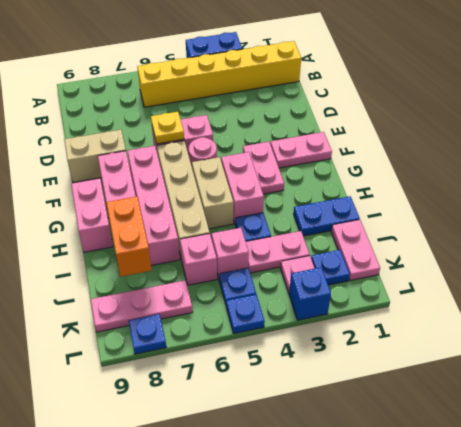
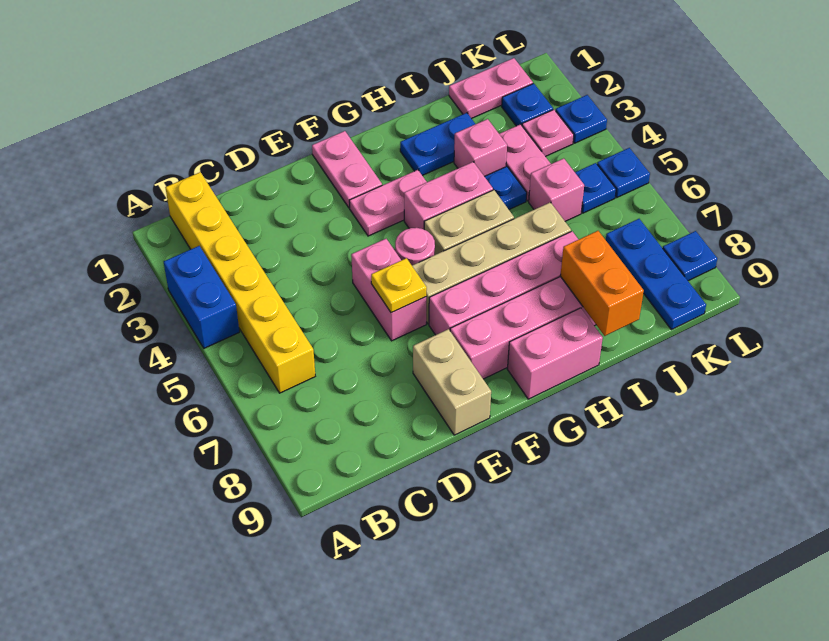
blue plate I1:I2 level 1 -> blue plate H2:I2 level 1
orange brick I8:J8 level 2 -> orange brick I8:I9 level 2
pink brick J6 level 1 -> pink brick I3 level 1
pink plate K7:K9 level 1 -> blue plate K7:K9 level 1
blue brick L3 level 1 -> blue plate L3 level 1

